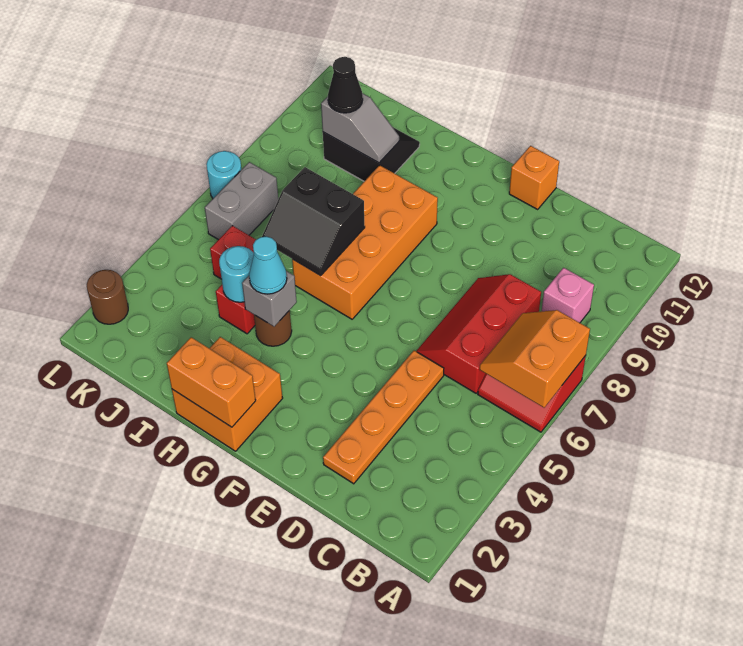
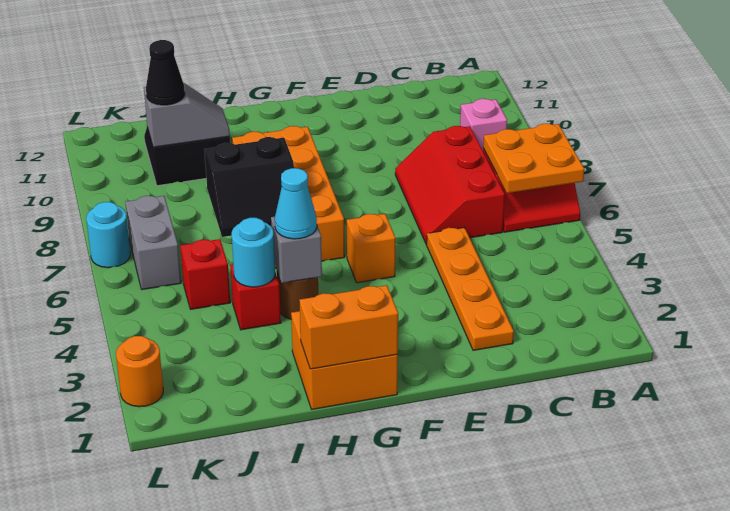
orange slope A6:B7 level 2 top A -> orange plate A6:B7 level 2
orange brick E12 level 1 -> orange brick F5 level 1
brown round brick L2 level 1 -> orange round brick L2 level 1

